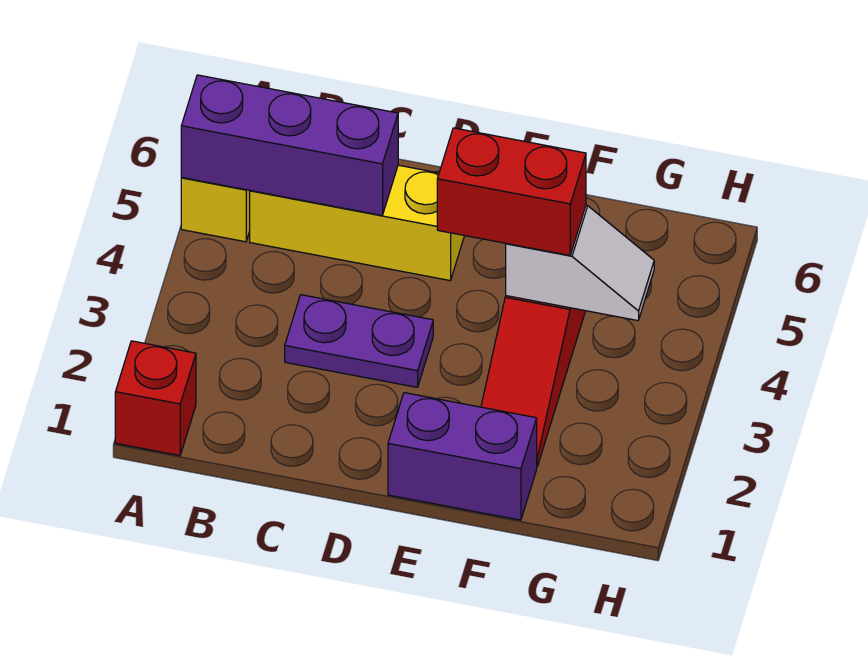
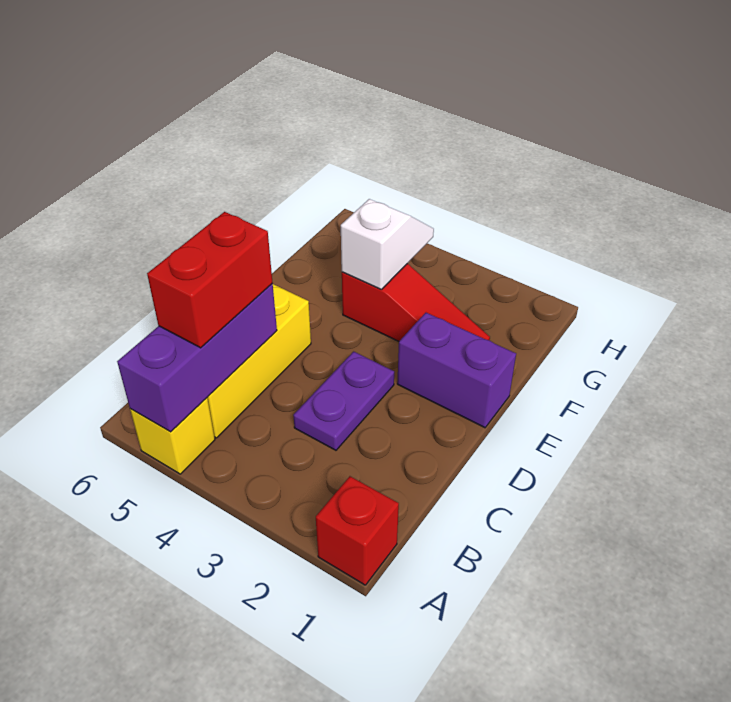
purple brick E1:F1 level 1 -> purple brick E1:E2 level 1
red brick E4:F4 level 3 -> red brick B5:C5 level 3

